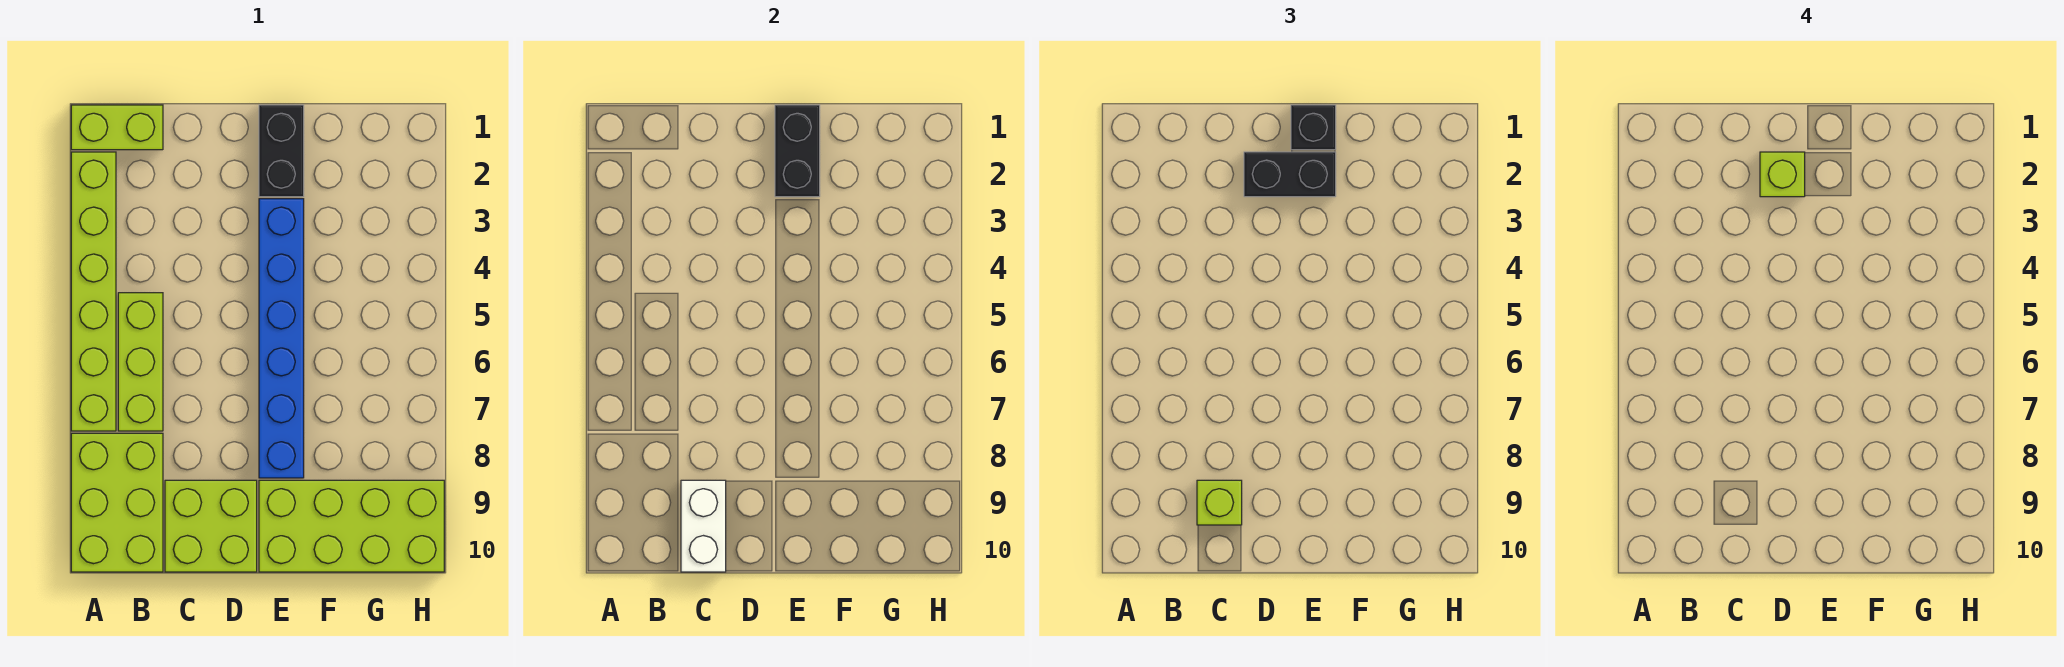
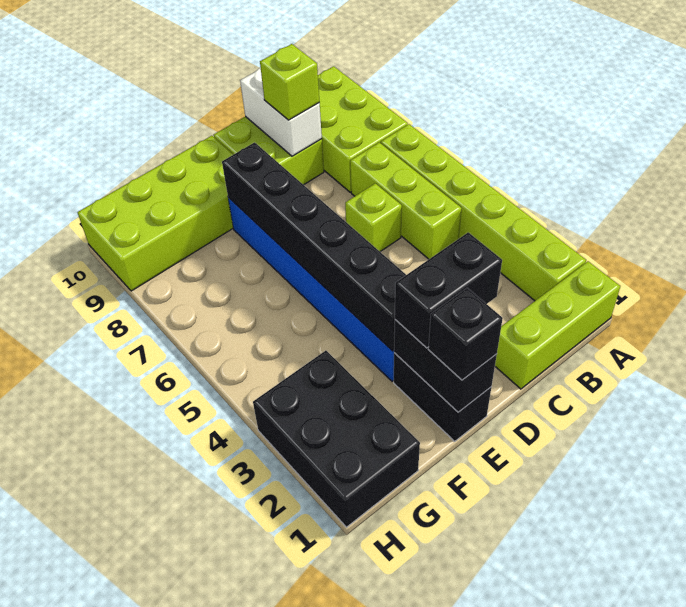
lime brick A1:B1 level 1 -> lime brick A1:C1 level 1
lime brick D2 level 4 -> lime brick C6 level 1
none -> black brick E3:E8 level 2
none -> black brick G1:H3 level 1

